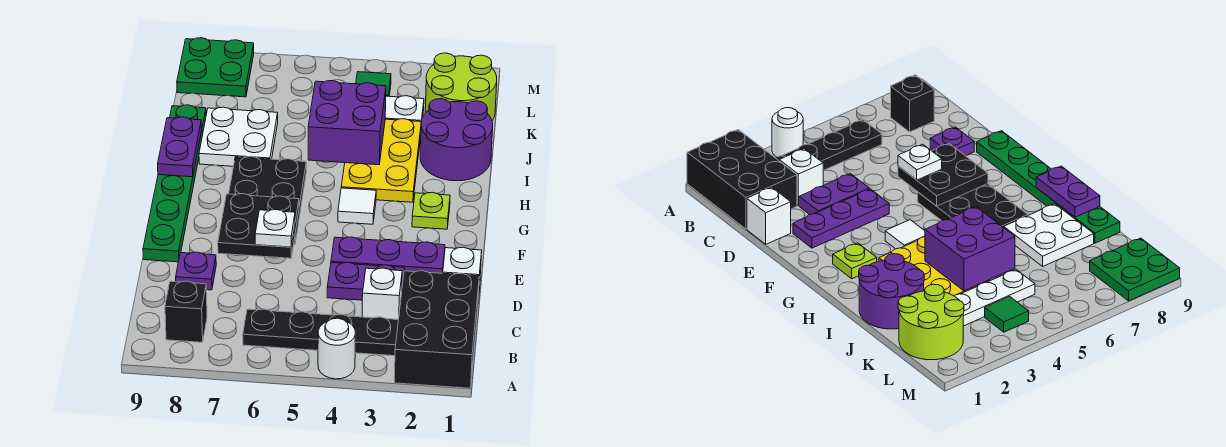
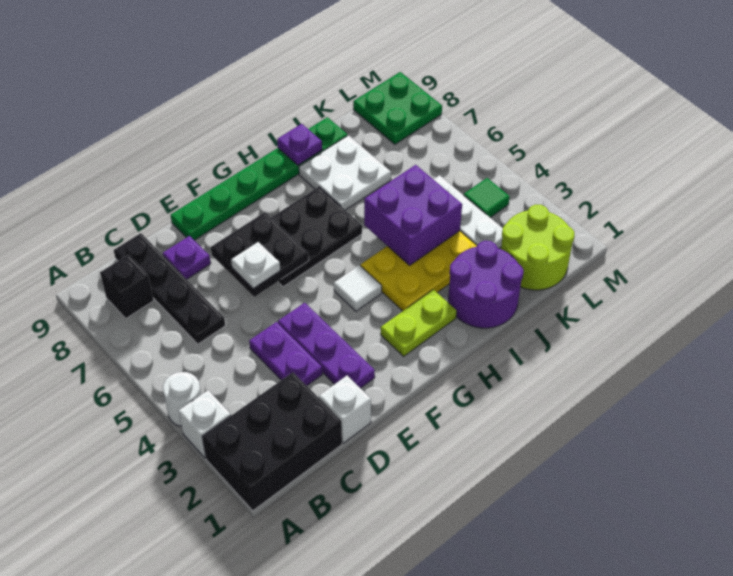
black plate B3:B6 level 1 -> black plate C6:C9 level 1
white brick C3 level 1 -> white brick A3 level 1
lime plate G2 level 1 -> lime plate G2:H2 level 1
purple plate H9:I9 level 2 -> purple plate I9 level 2

